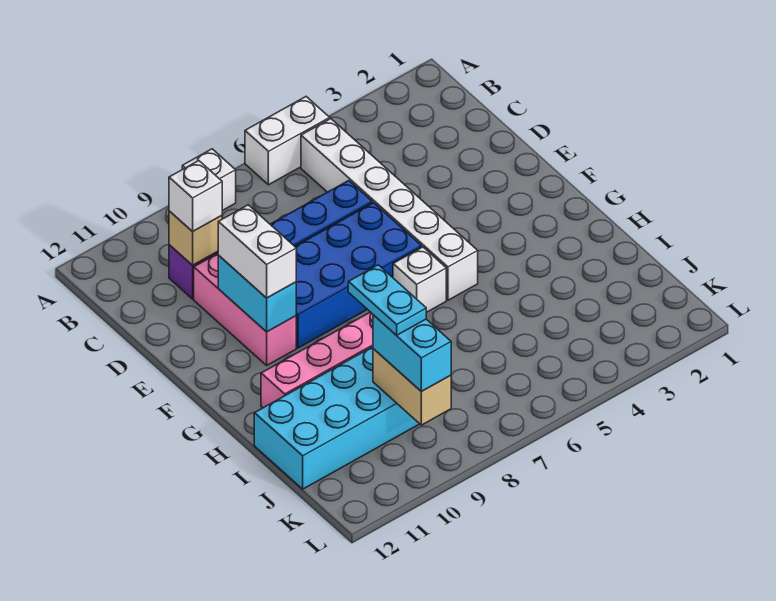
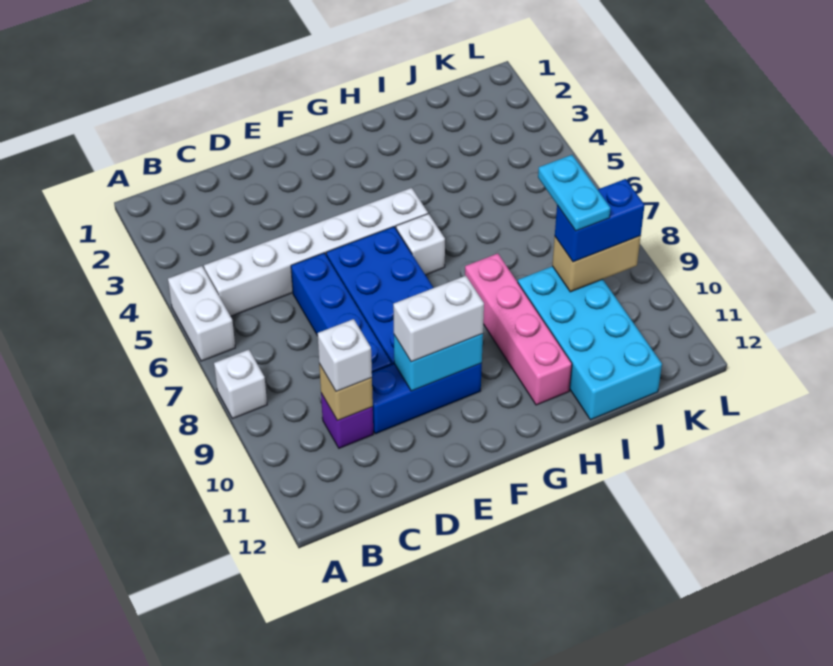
pink brick D10:F10 level 1 -> blue brick D10:F10 level 1
cyan plate I9:J9 level 4 -> cyan plate J8:J9 level 4
cyan brick J9:K9 level 3 -> blue brick J9:K9 level 3

